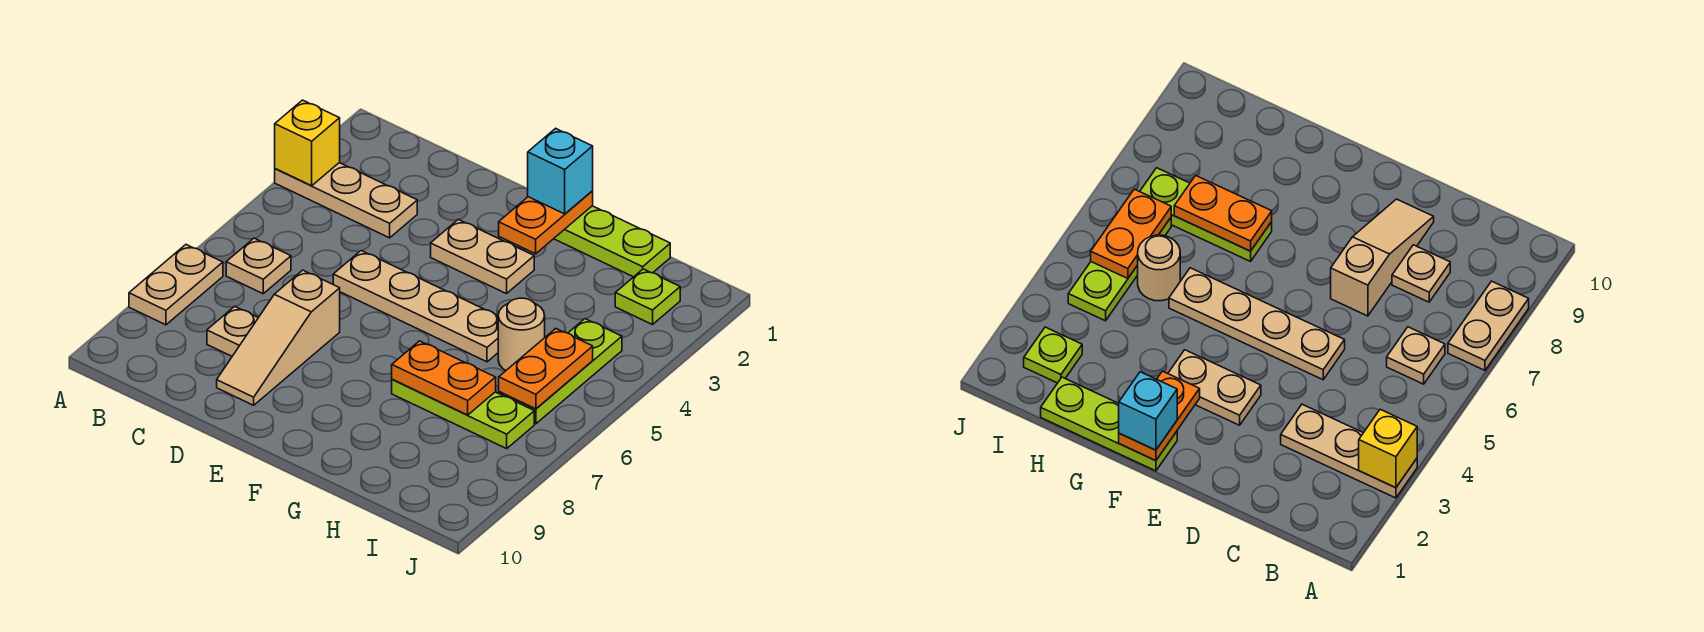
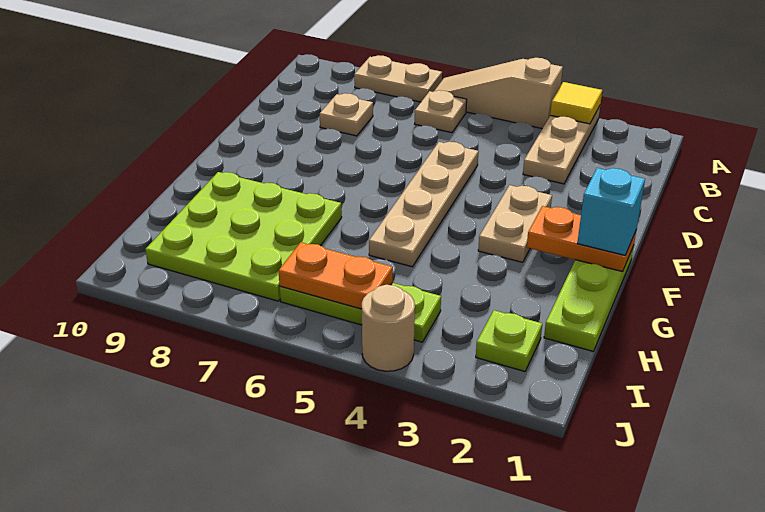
yellow brick A3 level 2 -> yellow tile A3 level 2
tan slope D7:D9 level 1 top 7 -> tan slope A4:A6 level 1 top 4
lime plate G7:I7 level 1 -> lime plate G7:I9 level 1
orange plate G7:H7 level 2 -> none
tan round brick H5 level 1 -> tan round brick J4 level 1

